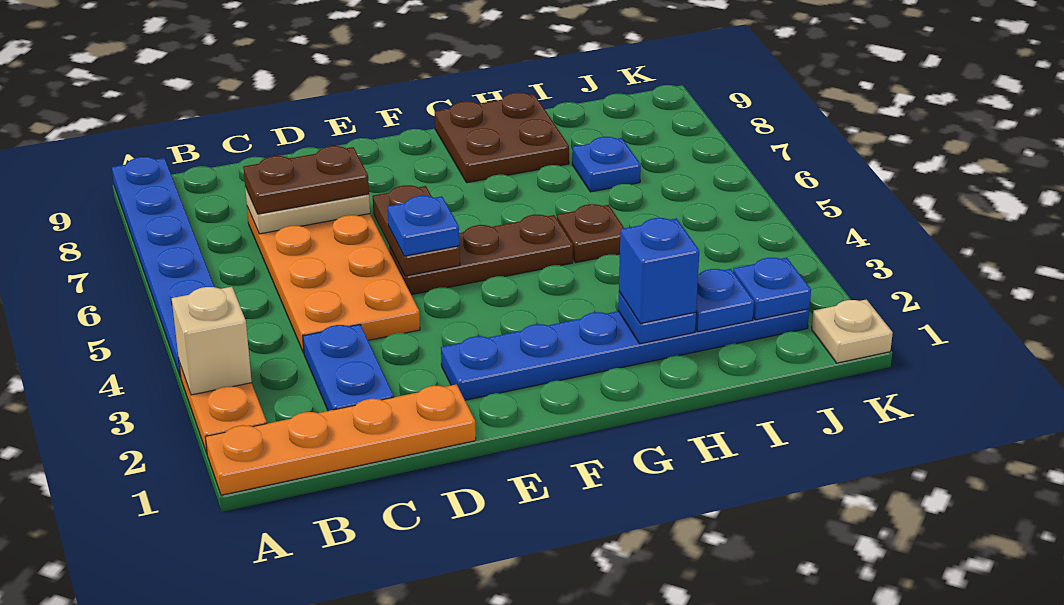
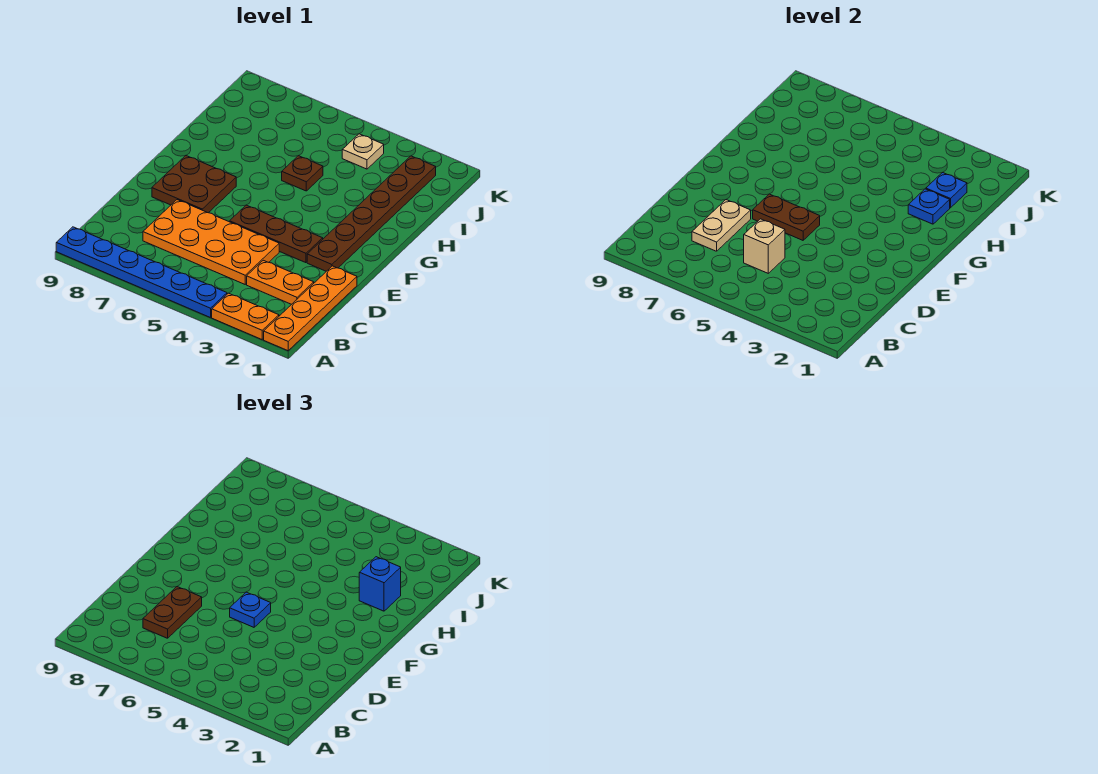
tan brick A3 level 2 -> tan brick C5 level 2
blue plate C2:C3 level 1 -> orange plate C2:C3 level 1
blue plate E2:J2 level 1 -> brown plate E2:J2 level 1
brown plate E5:G5 level 1 -> brown plate E3:E5 level 1
brown plate G8:H9 level 1 -> brown plate E7:F8 level 1
blue plate I7 level 1 -> none
blue plate J2 level 2 -> none
tan plate K1 level 1 -> tan plate J4 level 1

